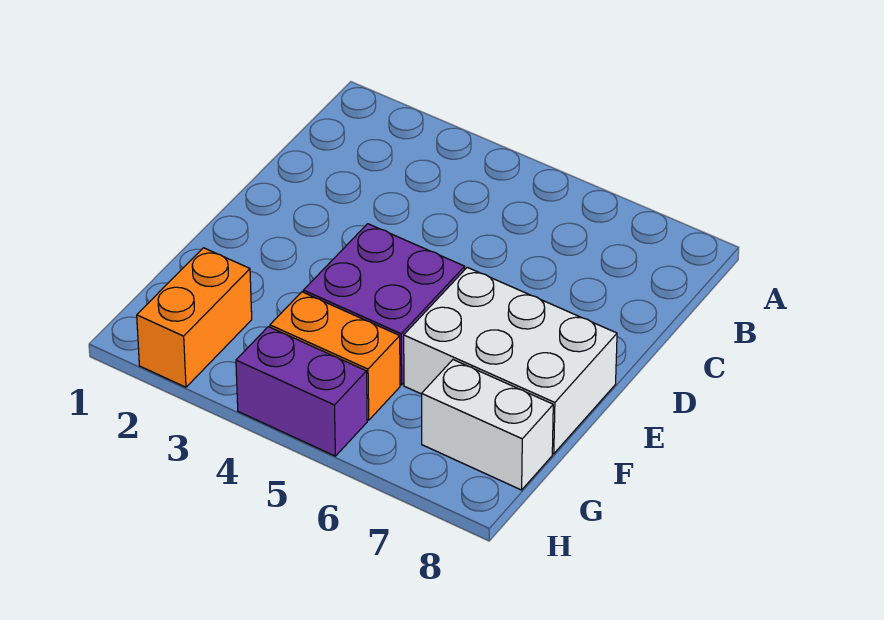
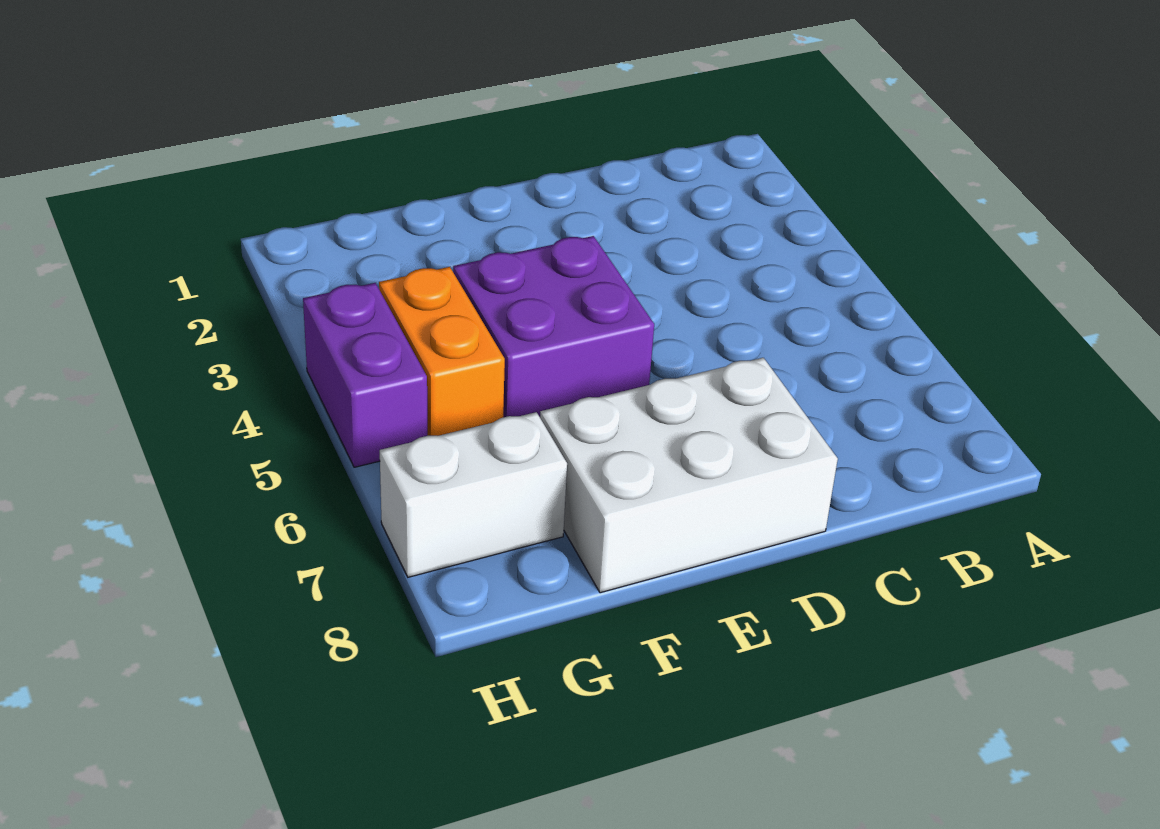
white brick E6:F8 level 1 -> white brick D7:F8 level 1
orange brick G2:H2 level 1 -> none
white brick G7:G8 level 1 -> white brick G7:H7 level 1

